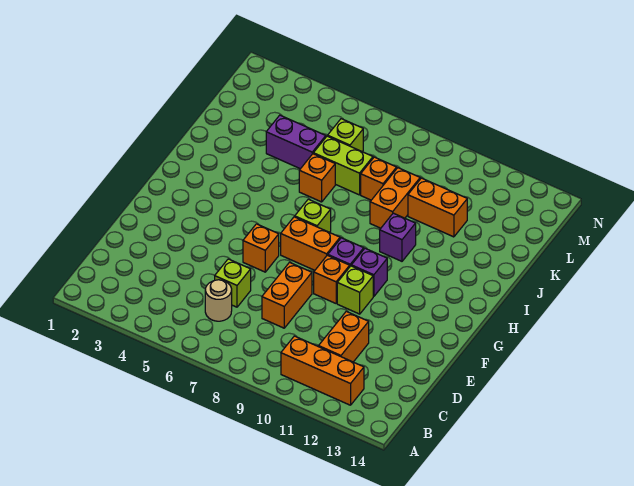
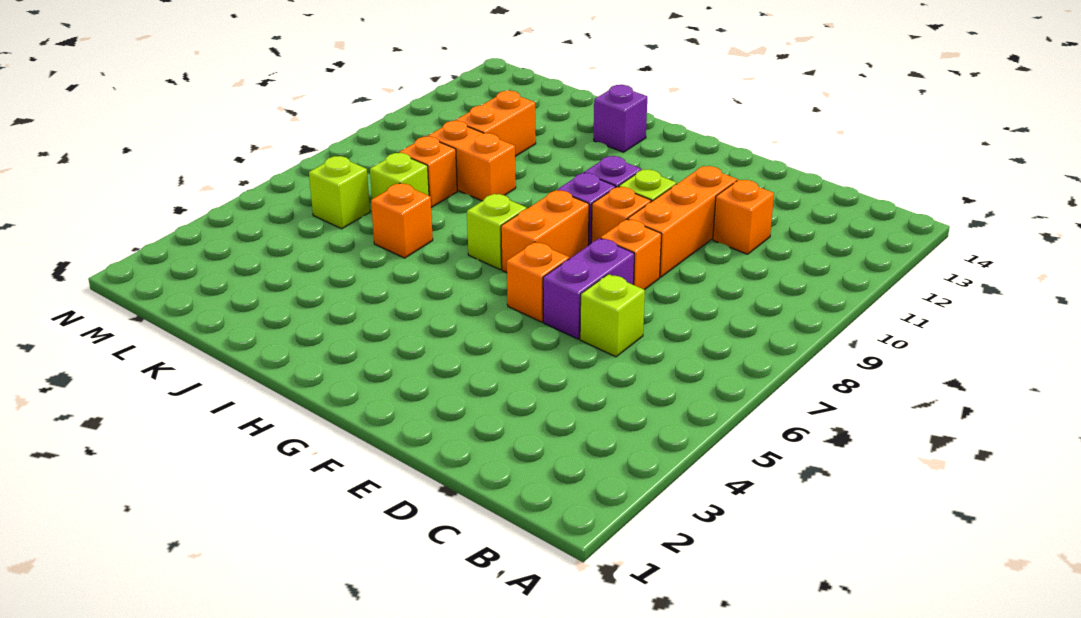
orange brick B10:B12 level 1 -> orange brick E9:E11 level 1
tan round brick C6 level 1 -> none
orange brick C11:D11 level 1 -> orange brick D11 level 1
orange brick D8:E8 level 1 -> orange brick E8 level 1
purple brick I10 level 1 -> purple brick I13 level 1
purple brick K4:K5 level 1 -> purple brick E6:E7 level 1
lime brick K6:K7 level 1 -> lime brick K7 level 1

